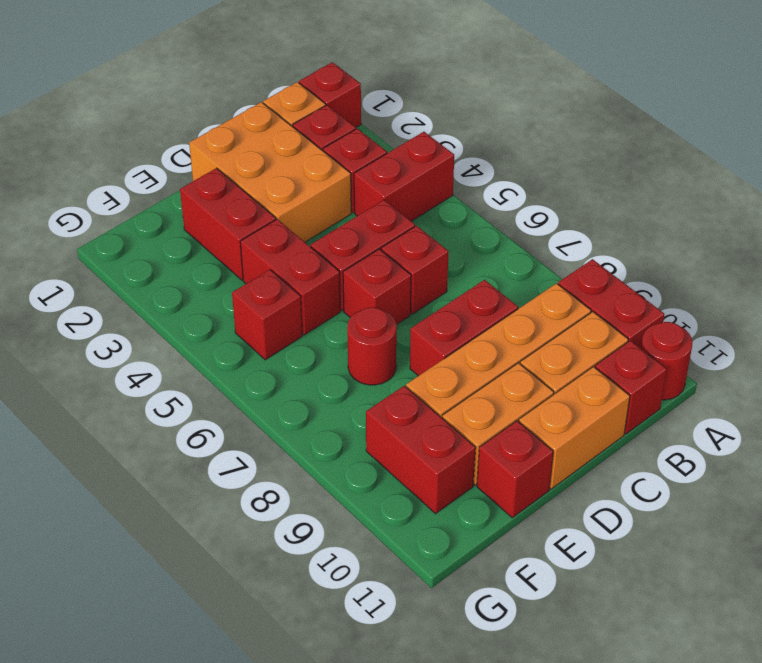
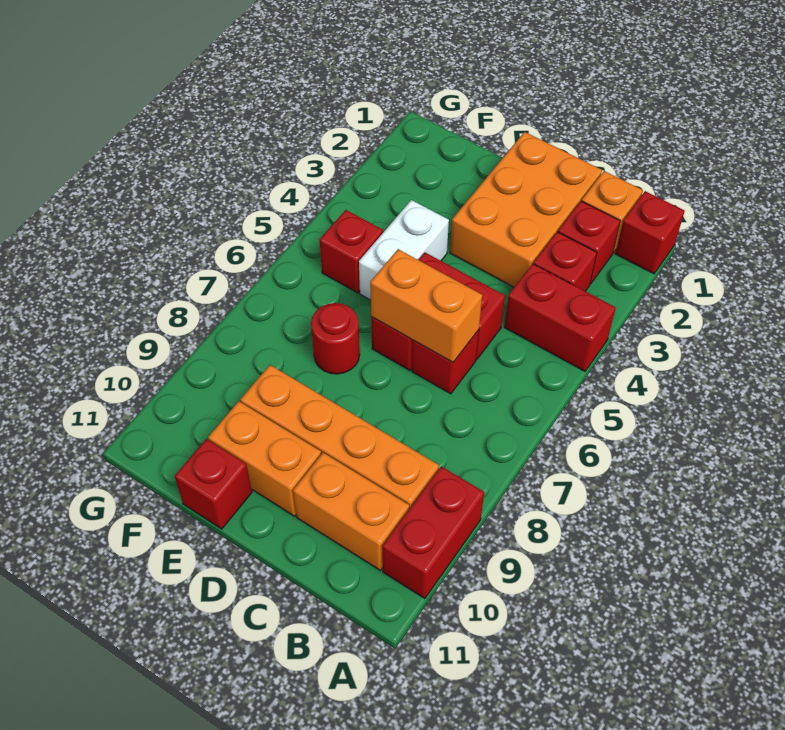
red round brick A11 level 1 -> none
red brick B11 level 1 -> none
red brick C8:D8 level 1 -> none
orange brick C11:D11 level 1 -> orange brick C6:D6 level 2
red brick E2:E3 level 1 -> none
red brick E4:E5 level 1 -> white brick E4:E5 level 1
red brick F9:F10 level 1 -> none

